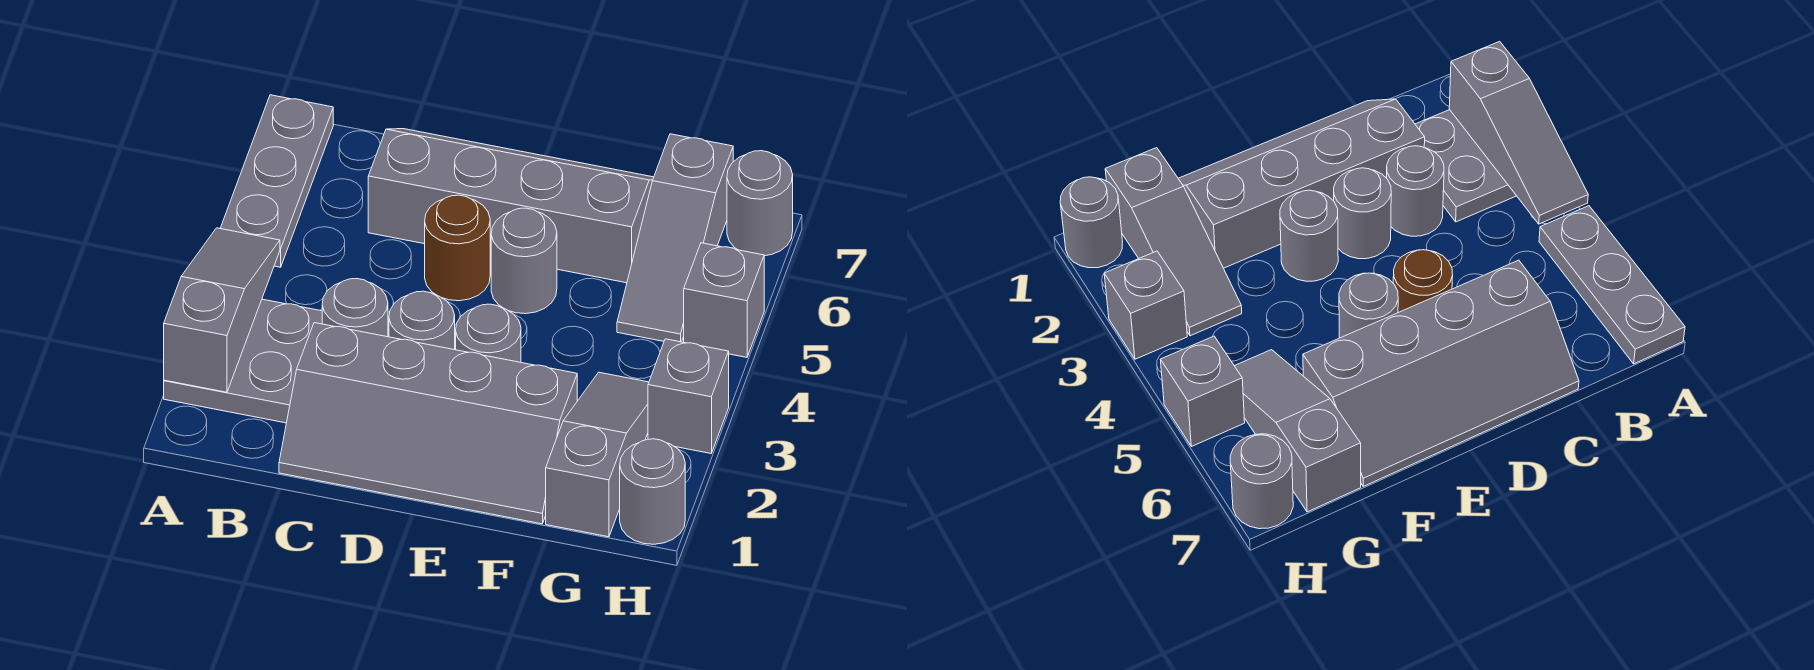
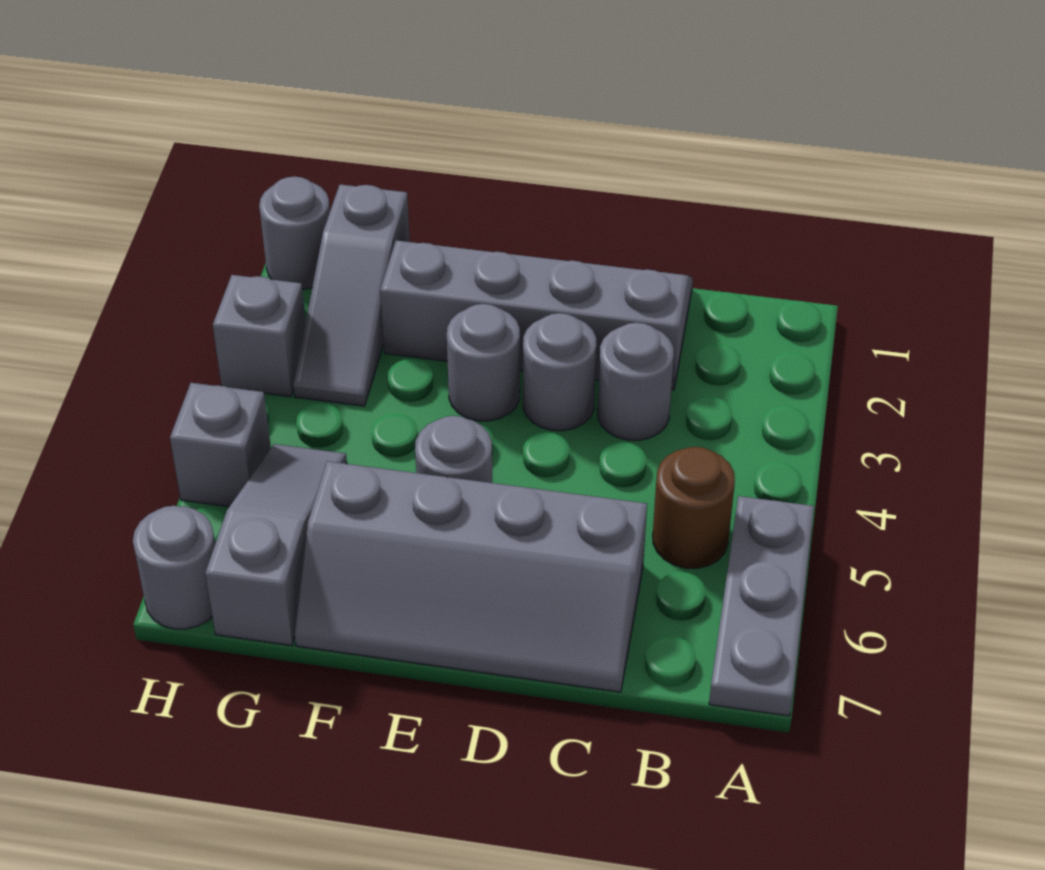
grey plate A2:B3 level 1 -> none
grey slope A2:A4 level 2 top 2 -> none
brown round brick D5 level 1 -> brown round brick B5 level 1

